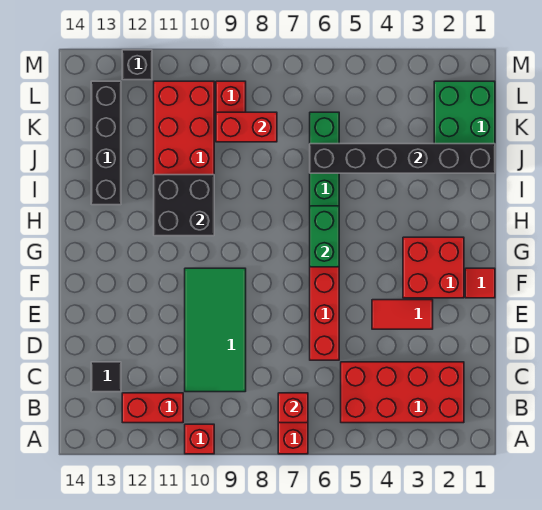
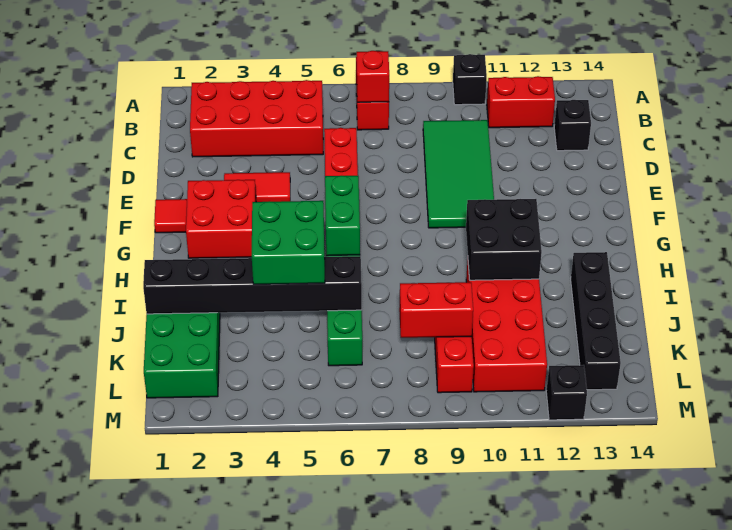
red brick A10 level 1 -> black brick A10 level 1
black tile C13 level 1 -> black brick C13 level 1
none -> green brick I4:J5 level 3

